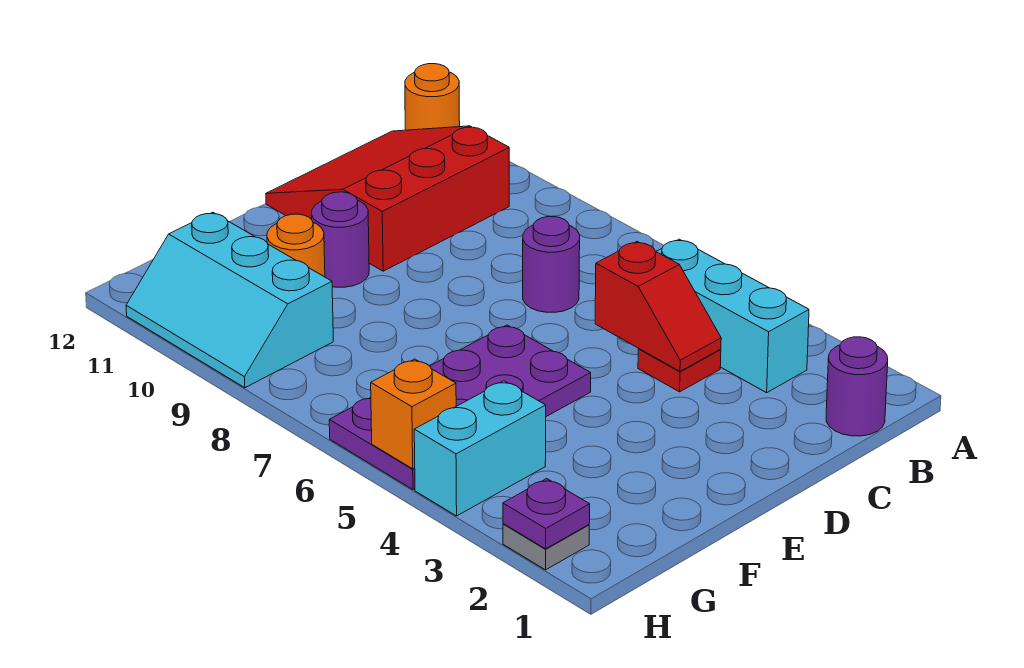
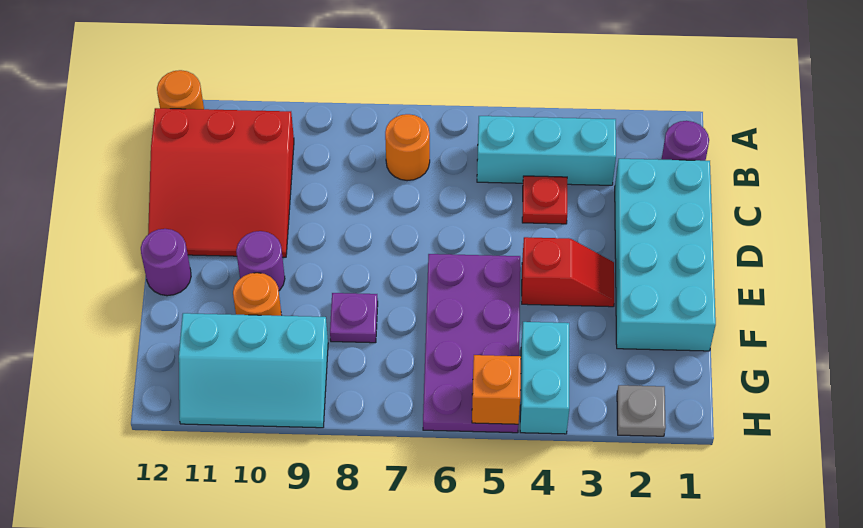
none -> orange round brick B7 level 1
red slope B10:D12 level 1 top 10 -> red slope B10:D12 level 1 top B
none -> cyan brick C1:F2 level 1
red slope C4:C5 level 2 top 5 -> red slope E3:E4 level 1 top 4
purple round brick C7 level 1 -> purple round brick E12 level 1
purple plate H2 level 2 -> purple plate F8 level 1

